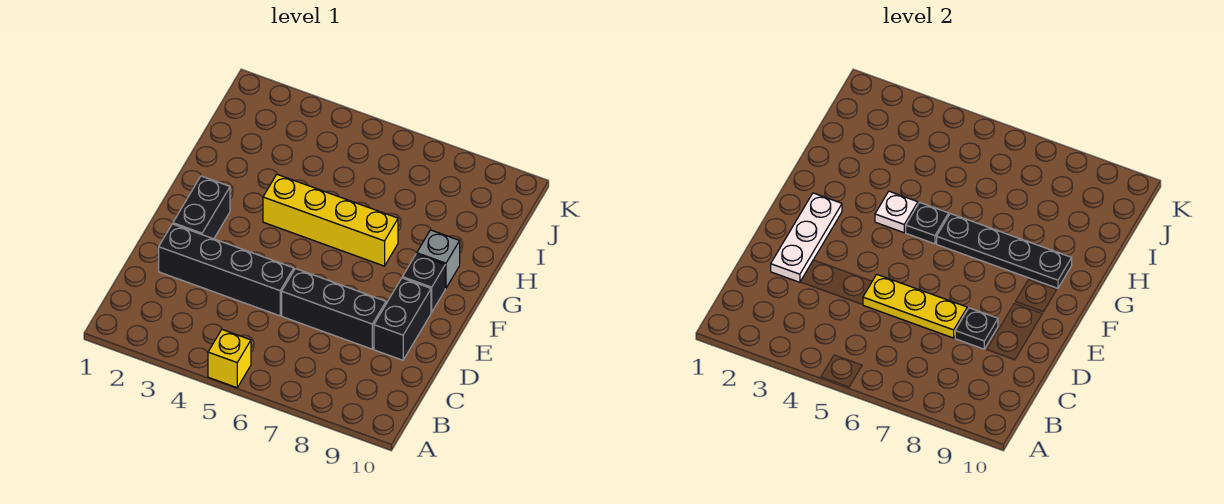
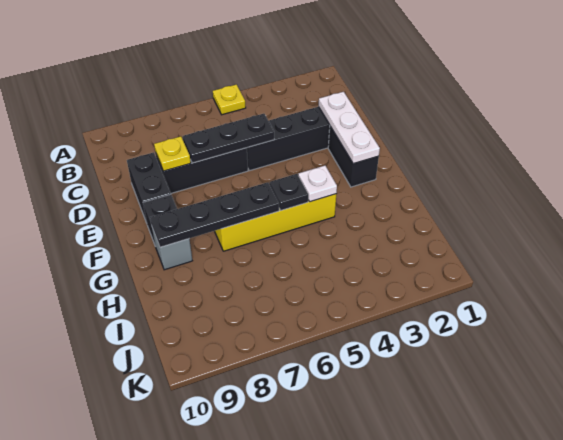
yellow brick A5 level 1 -> yellow plate A5 level 1
yellow plate D5:D7 level 2 -> black plate D5:D7 level 2
black plate D8 level 2 -> yellow plate D8 level 2

